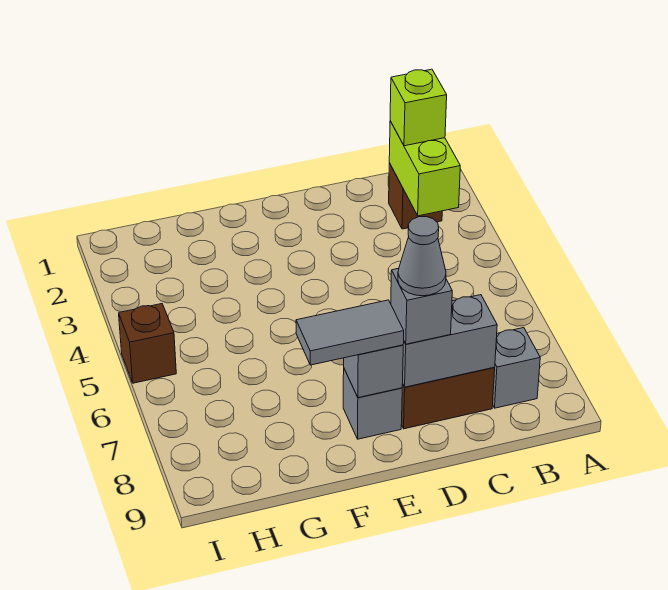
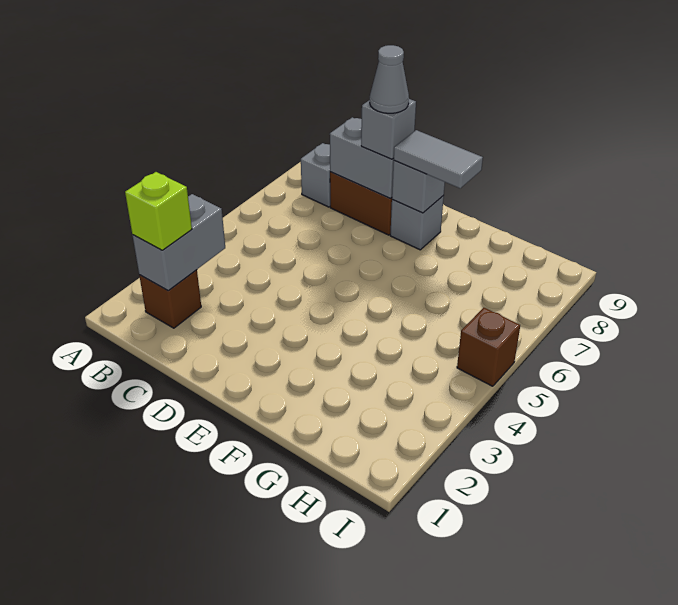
lime brick B2:B3 level 2 -> grey brick B2:B3 level 2

